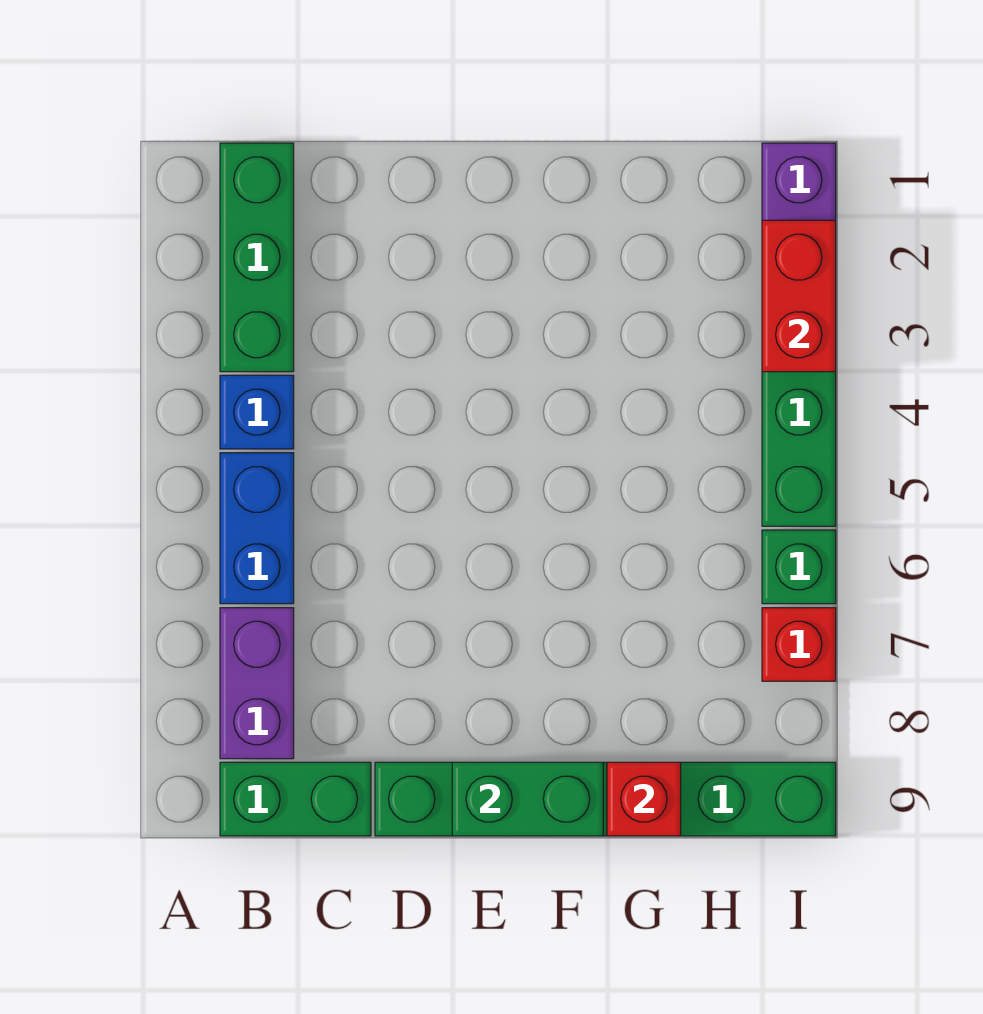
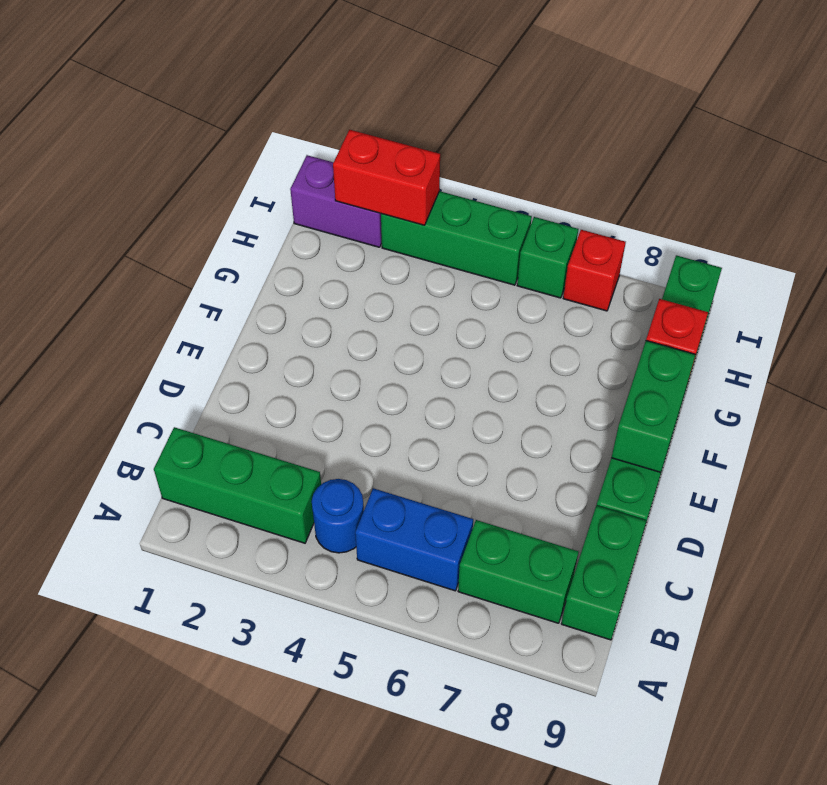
blue brick B4 level 1 -> blue round brick B4 level 1
purple brick B7:B8 level 1 -> green brick B7:B8 level 1

